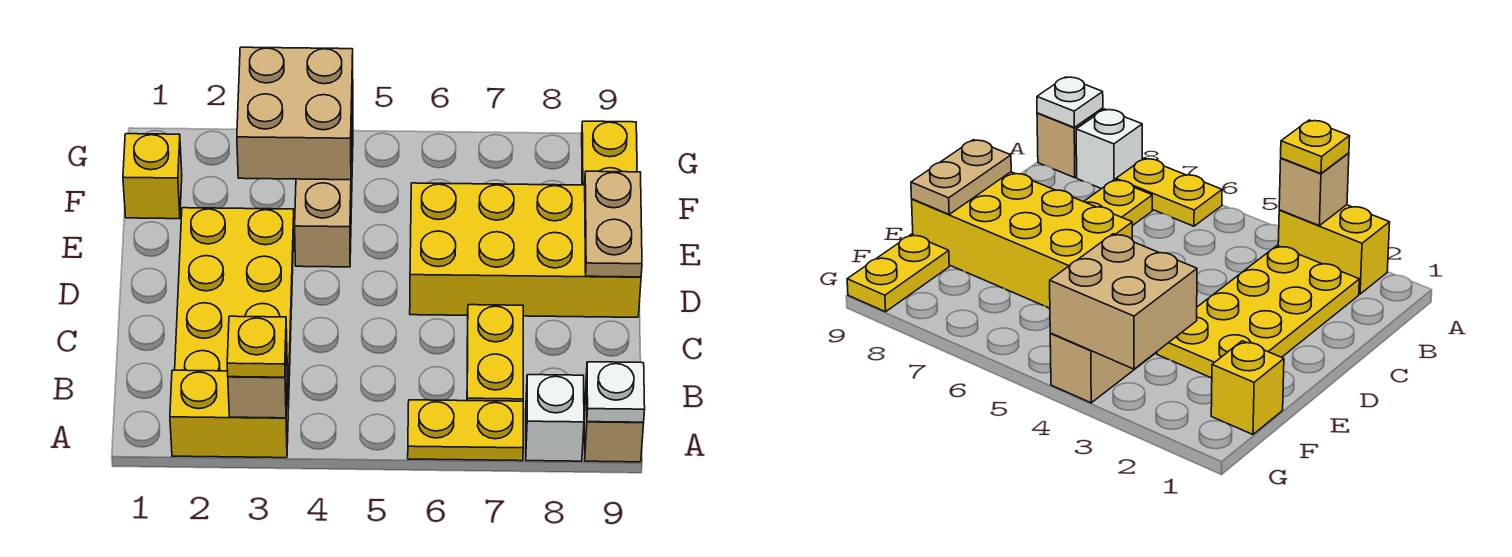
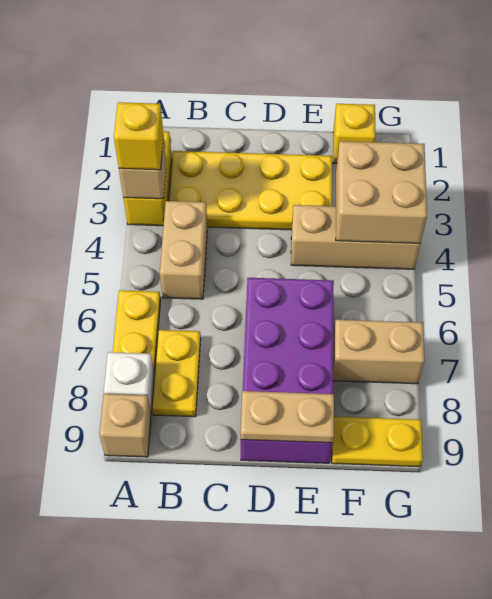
yellow plate A3 level 3 -> yellow brick A3 level 3
white plate A9 level 2 -> none
none -> tan brick B4:B5 level 1
yellow plate B7:C7 level 1 -> yellow plate B7:B8 level 1
yellow brick D6:E9 level 1 -> purple brick D6:E9 level 1
none -> tan brick F7:G7 level 1

